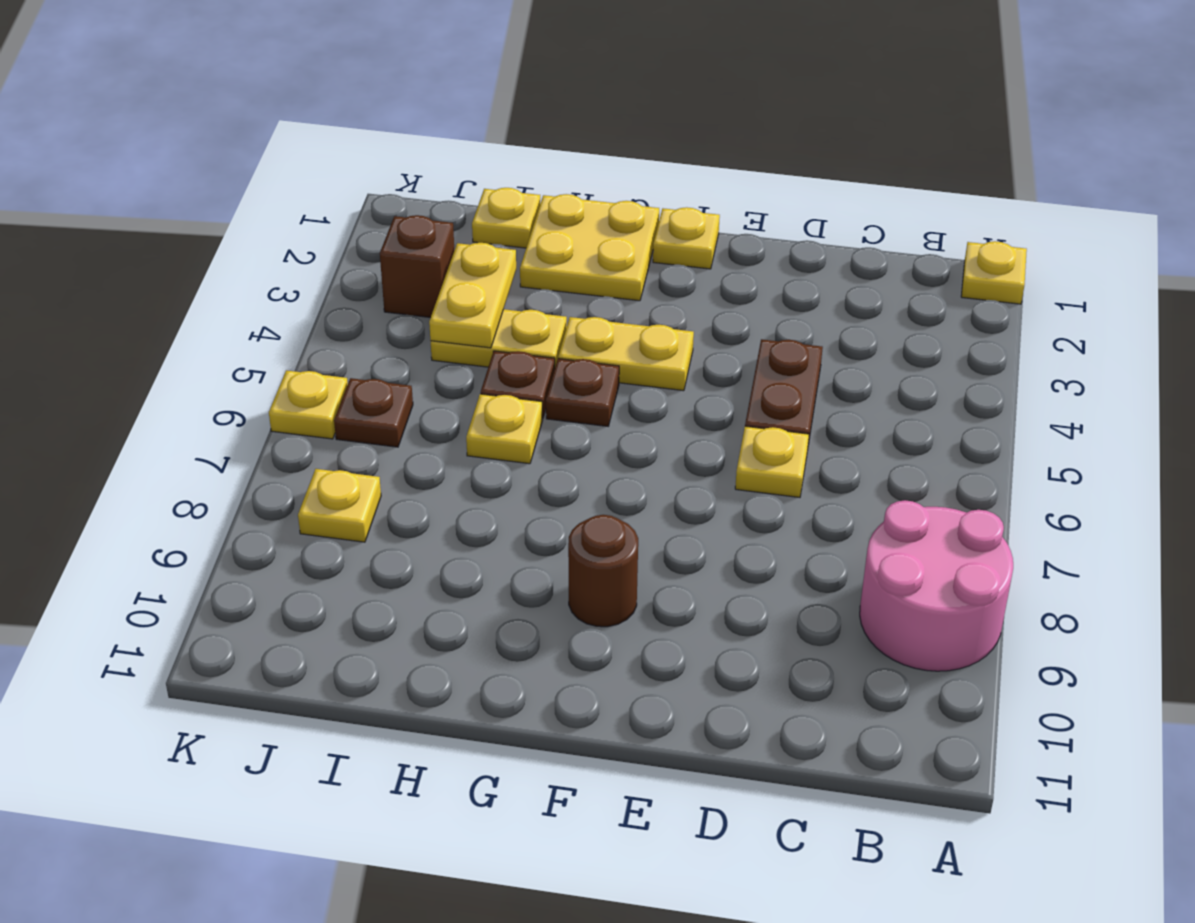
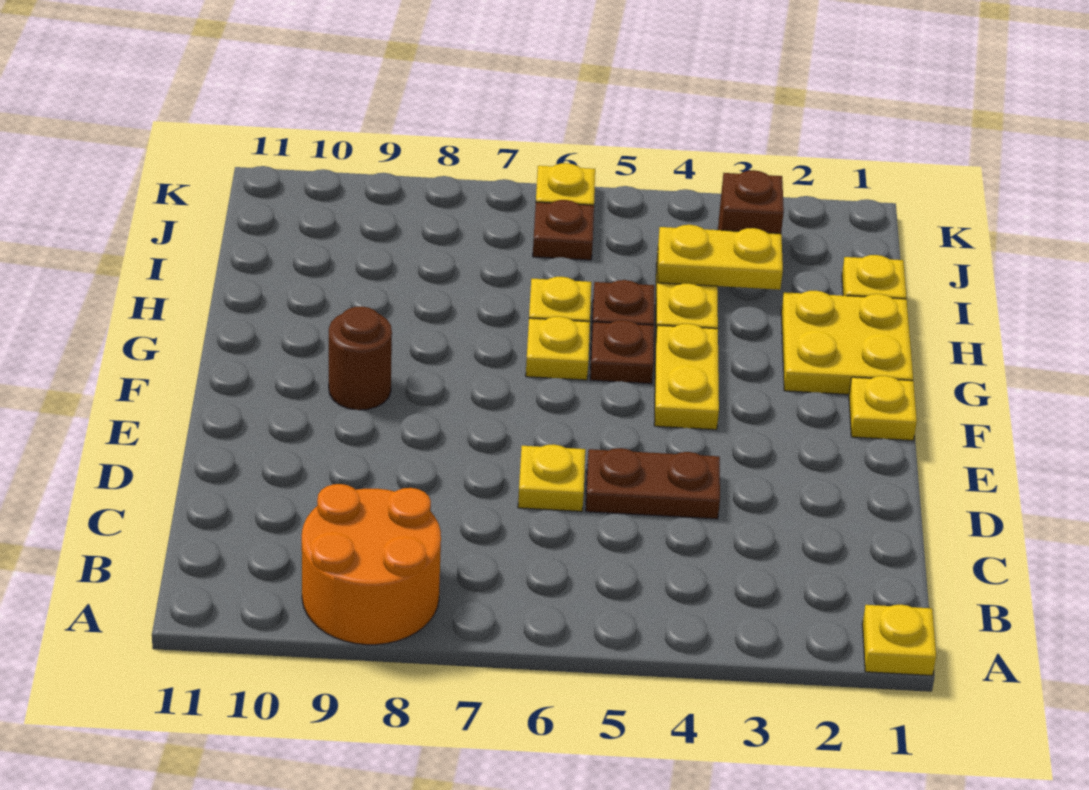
pink round brick A8:B9 level 1 -> orange round brick A8:B9 level 1
yellow plate J8 level 1 -> yellow plate G6 level 1

